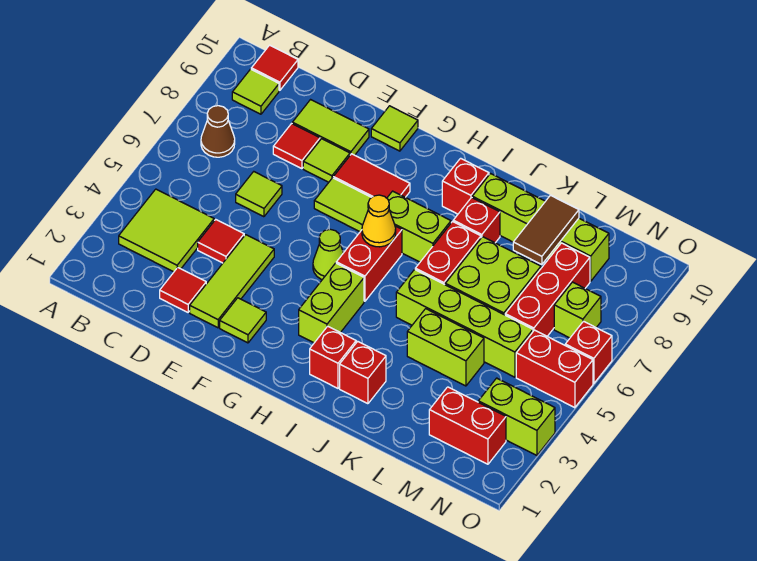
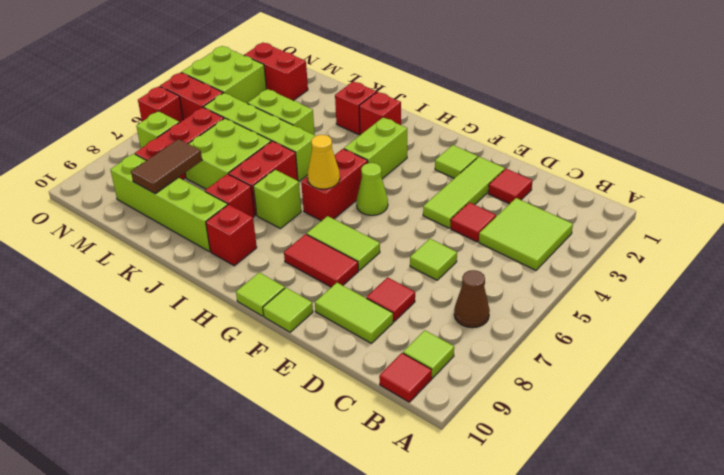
lime tile E8 level 1 -> lime tile G10 level 1
lime brick H7:I7 level 1 -> lime brick I7 level 1
lime brick N3:O3 level 1 -> lime brick N3:O4 level 1

